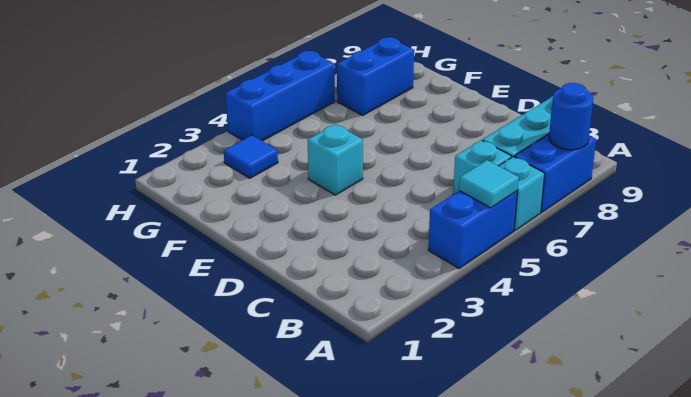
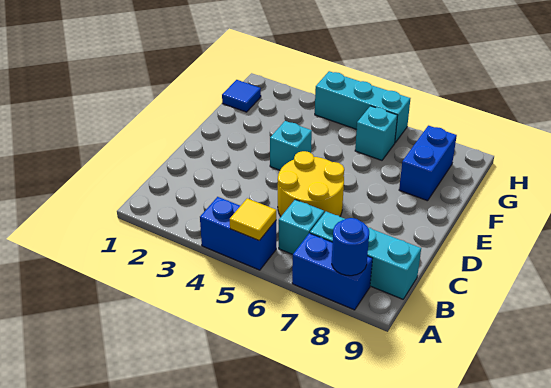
cyan tile A5 level 2 -> yellow tile A5 level 2
cyan brick A6 level 1 -> cyan brick G6 level 1
none -> yellow round brick C5:D6 level 1
blue tile G3 level 1 -> blue tile G1 level 1
blue brick G7:G8 level 1 -> blue brick F8:G8 level 1
blue brick H4:H6 level 1 -> cyan brick H4:H6 level 1

